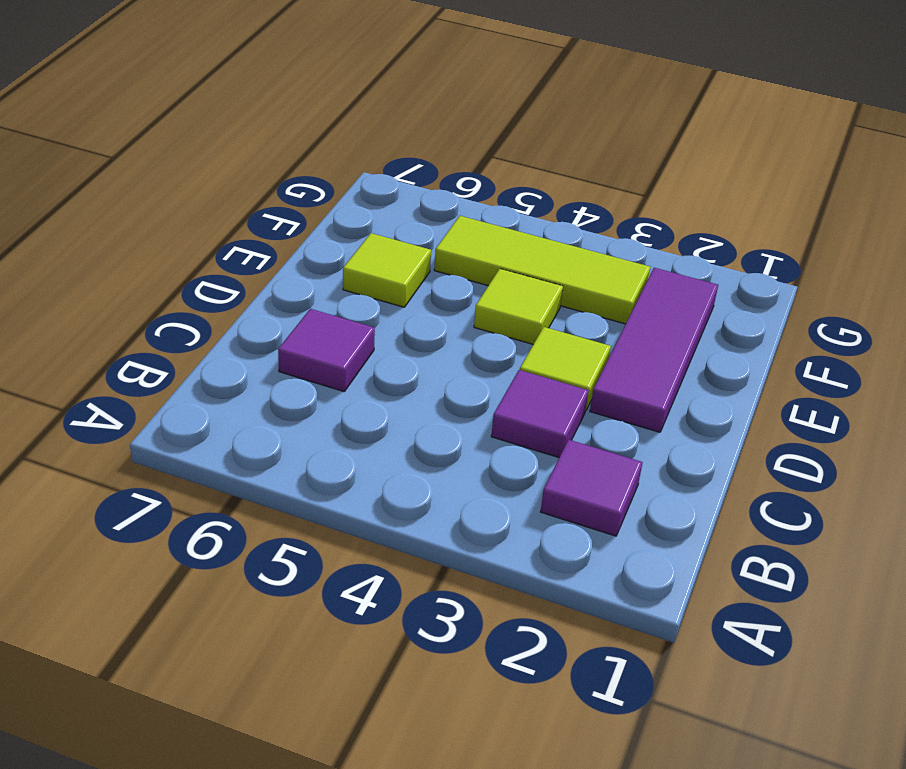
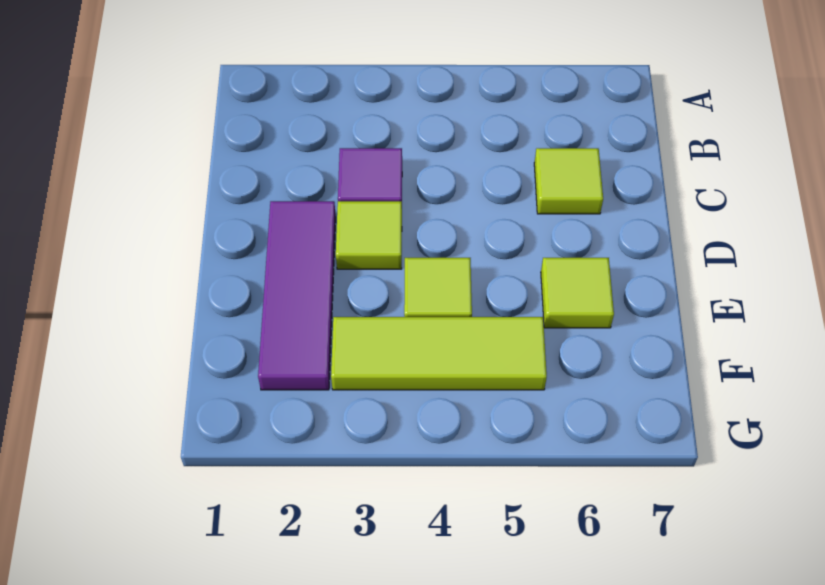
purple tile B2 level 1 -> none
purple tile C6 level 1 -> lime tile C6 level 1

